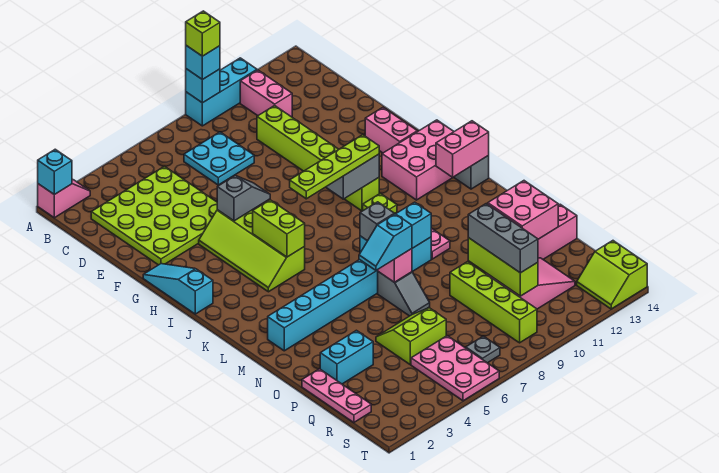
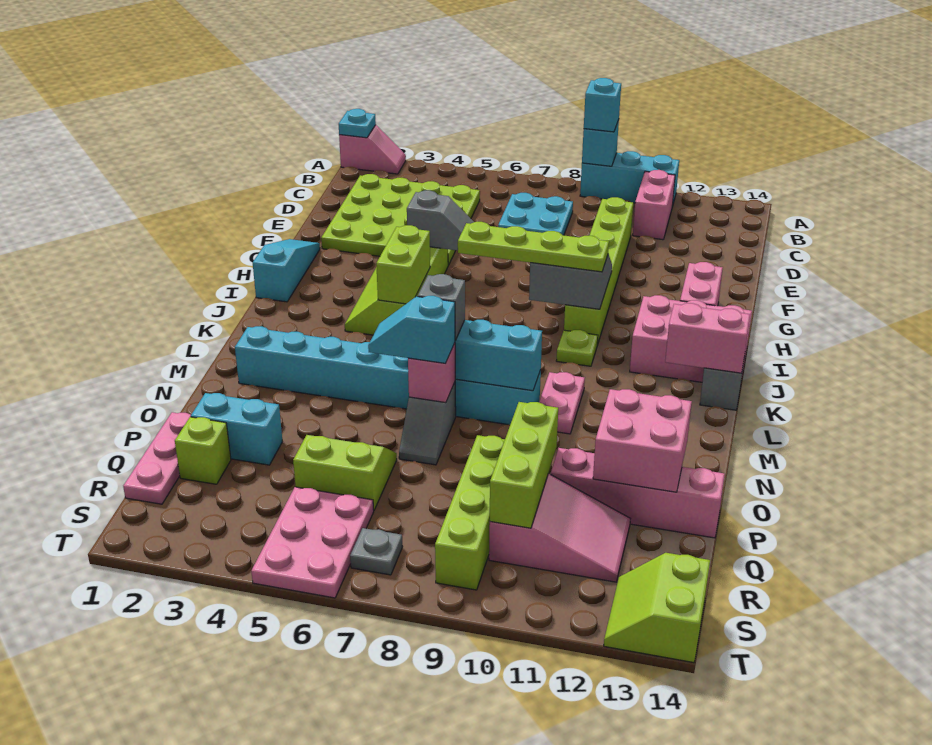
cyan brick A1 level 2 -> cyan plate A1 level 2
lime brick A9 level 4 -> lime brick Q2 level 1
grey brick P10:R10 level 3 -> none

